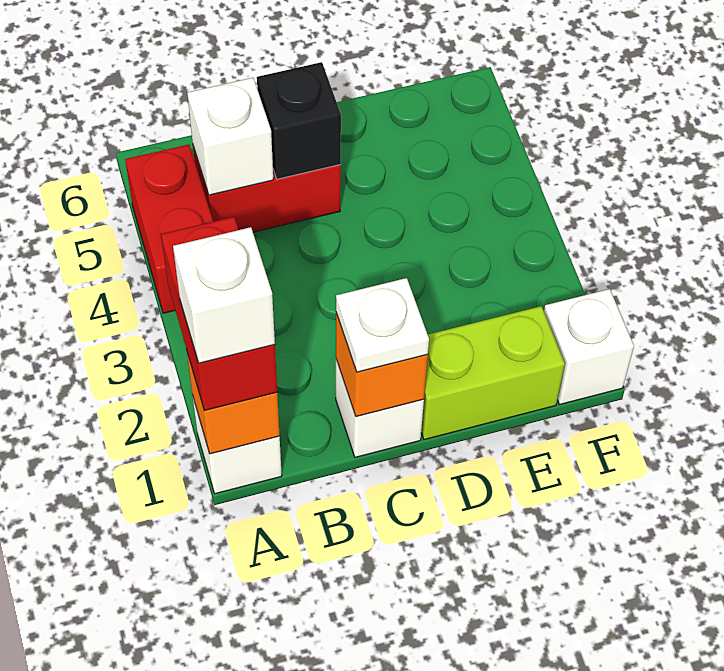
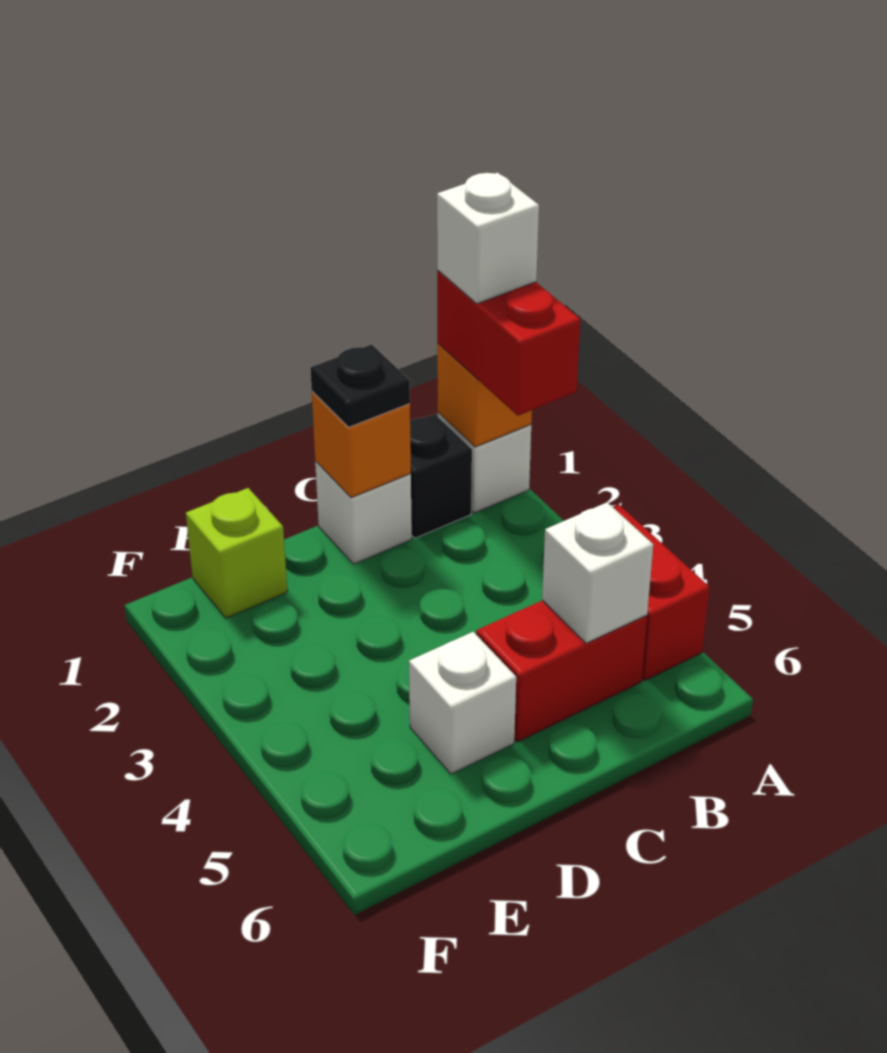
white plate C1 level 3 -> black plate C1 level 3
black brick C5 level 2 -> black brick B1 level 1
lime brick D1:E1 level 1 -> lime brick E1 level 1
white brick F1 level 1 -> white brick D5 level 1

